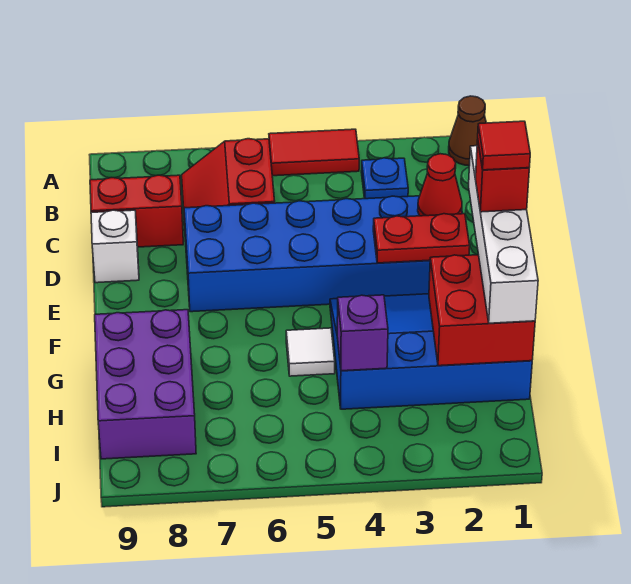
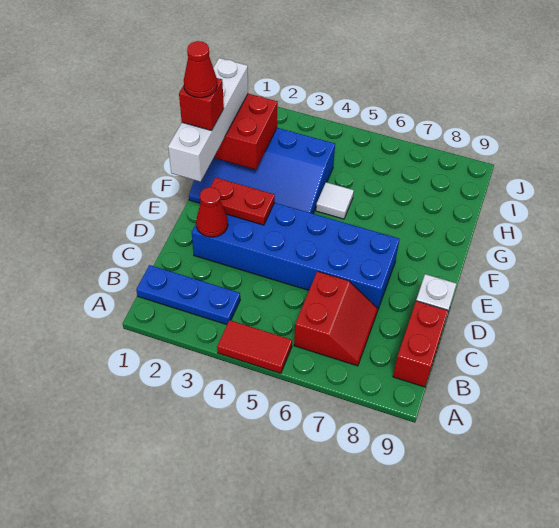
brown cone A1 level 1 -> none
blue plate B3 level 1 -> blue plate B1:B3 level 1
red brick C8:C9 level 1 -> red brick B9:C9 level 1
red tile F1 level 5 -> red cone F1 level 5
purple brick G8:I9 level 1 -> none
purple brick H4 level 2 -> none

